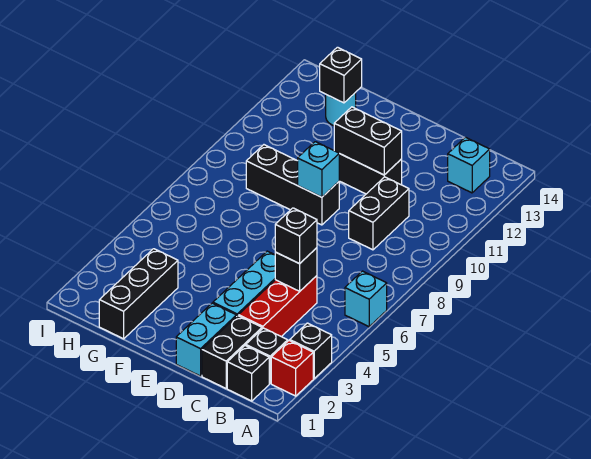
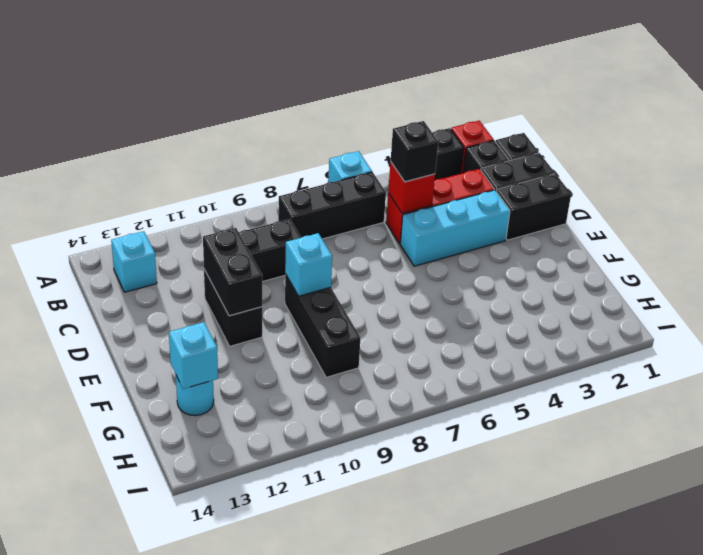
black brick C5 level 2 -> red brick C5 level 2
cyan brick D1:D2 level 1 -> black brick D1:D2 level 1
black brick G1:G3 level 1 -> black brick B6:B8 level 1
black brick G13 level 2 -> cyan brick G13 level 2

